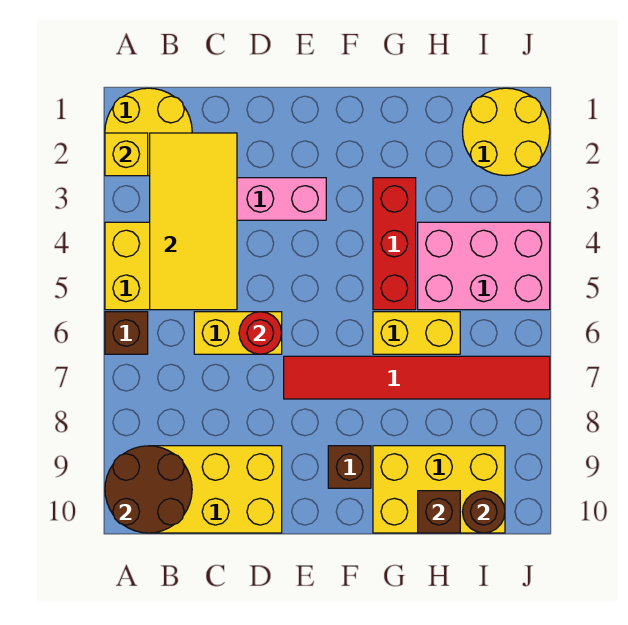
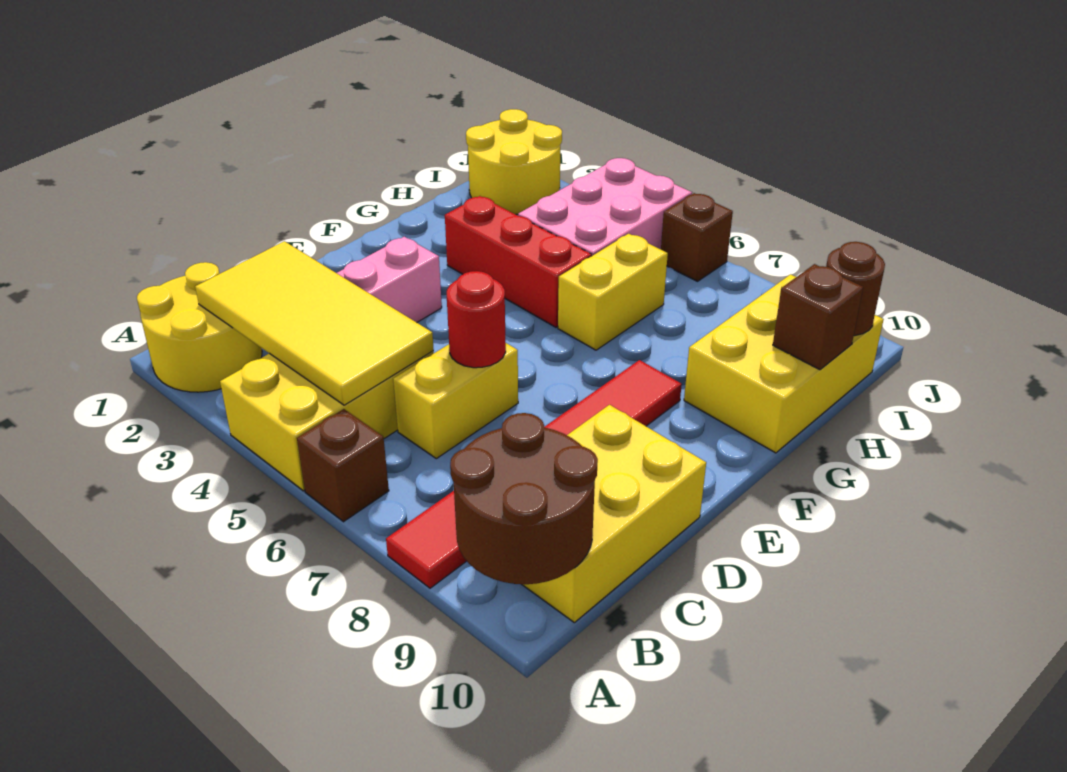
yellow brick A2 level 2 -> none
red tile E7:J7 level 1 -> red tile A8:F8 level 1
brown brick F9 level 1 -> brown brick J6 level 1

